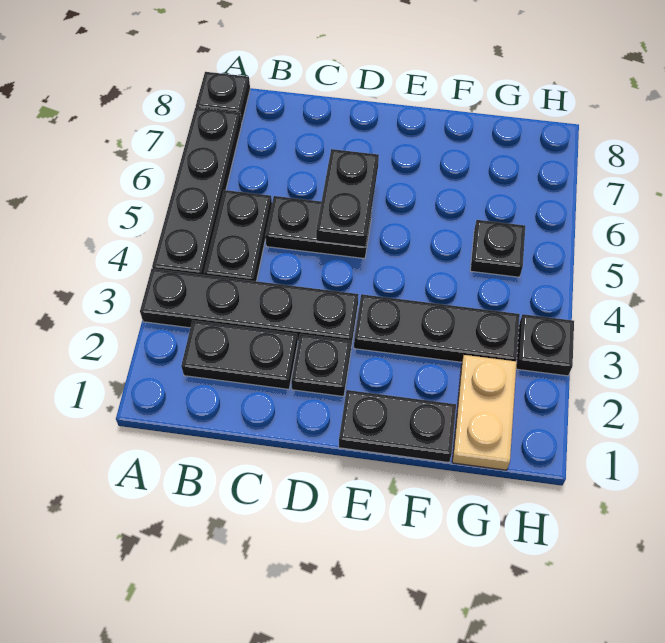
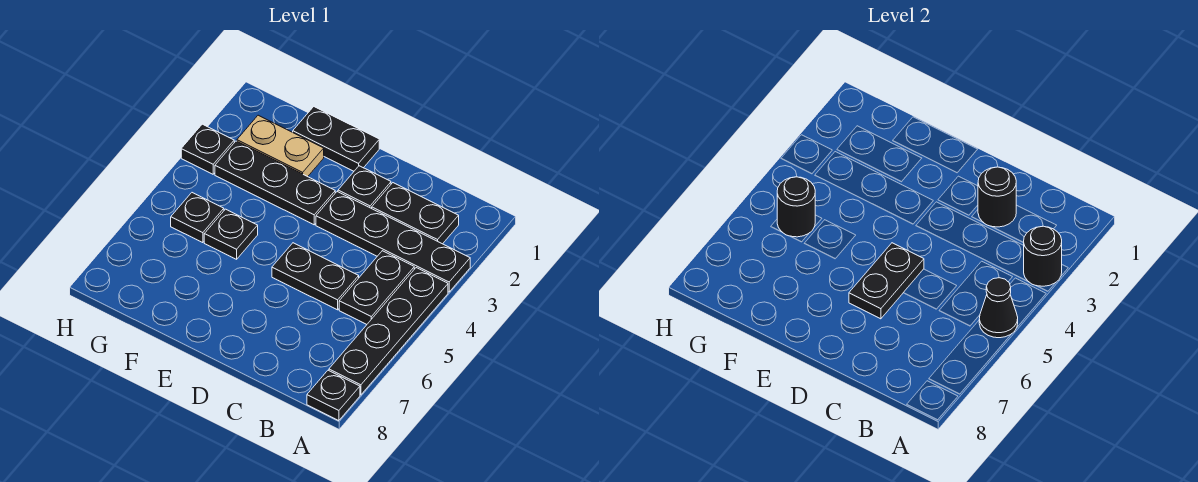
none -> black round brick A3 level 2
none -> black cone A5 level 2
none -> black round brick C2 level 2
none -> black plate F5 level 1
tan plate G1:G2 level 1 -> tan plate F2:G2 level 1
none -> black round brick G5 level 2

